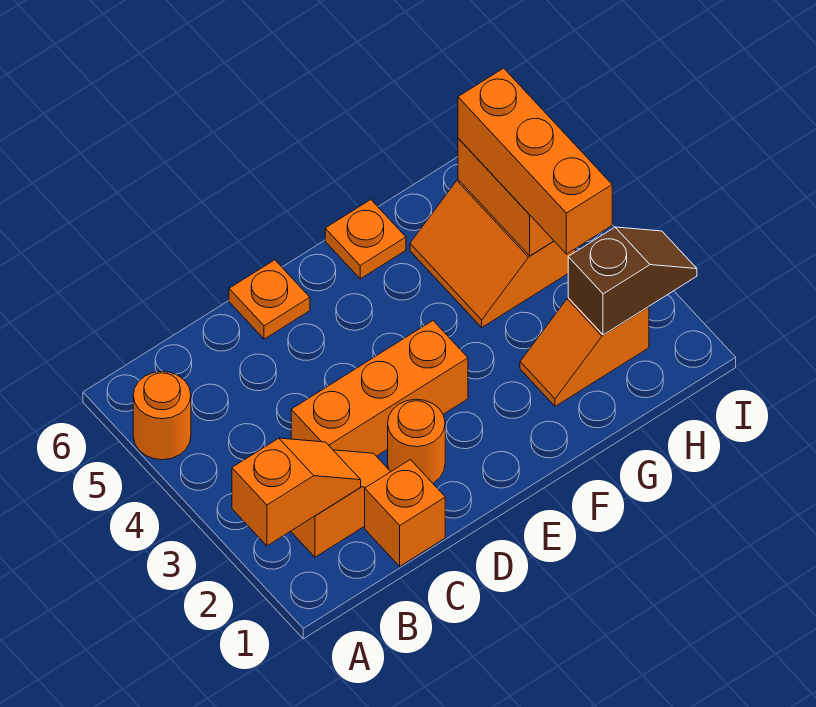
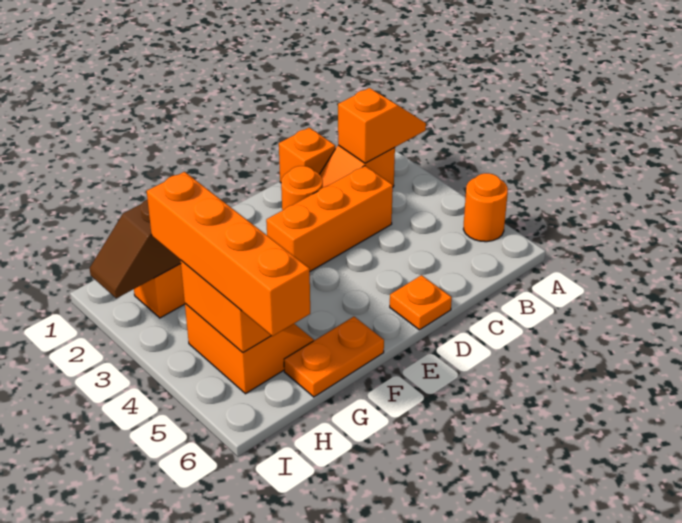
orange slope A2:B2 level 2 top A -> orange slope A2:B2 level 2 top B
orange plate F6 level 1 -> orange plate F6:G6 level 1
orange brick H3:H5 level 3 -> orange brick H3:H6 level 3

